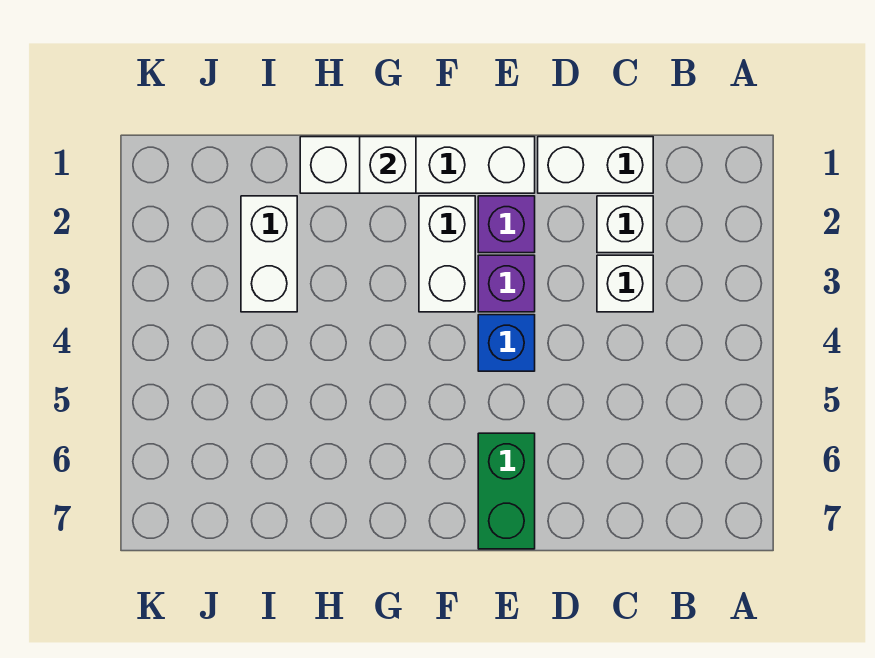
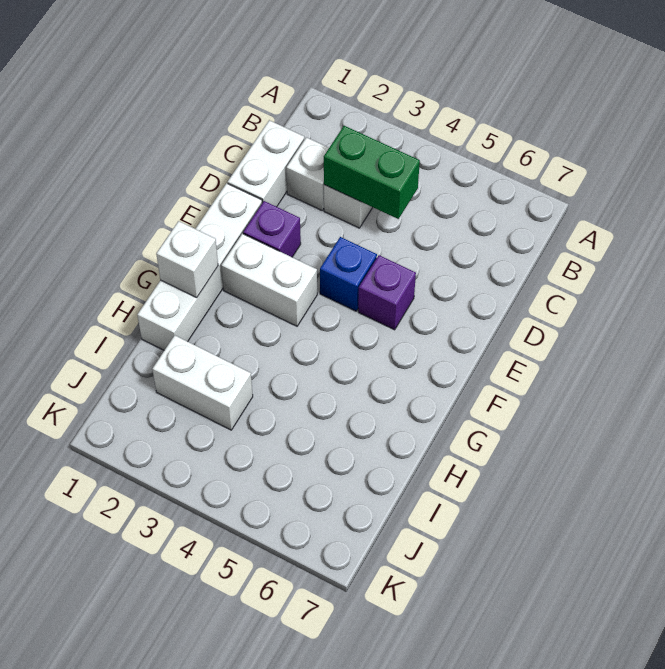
purple brick E3 level 1 -> purple brick E5 level 1
green brick E6:E7 level 1 -> green brick C3:C4 level 2

